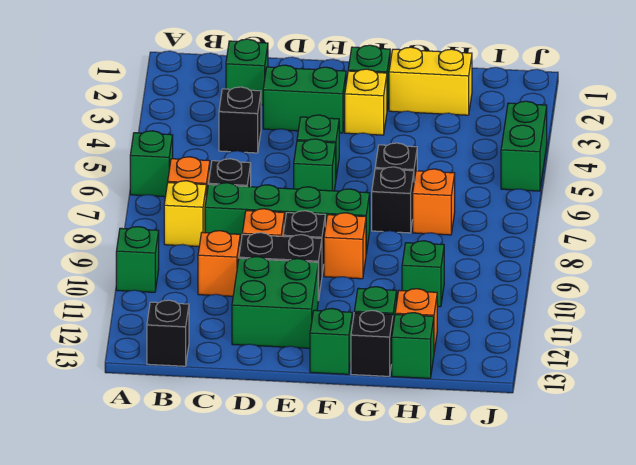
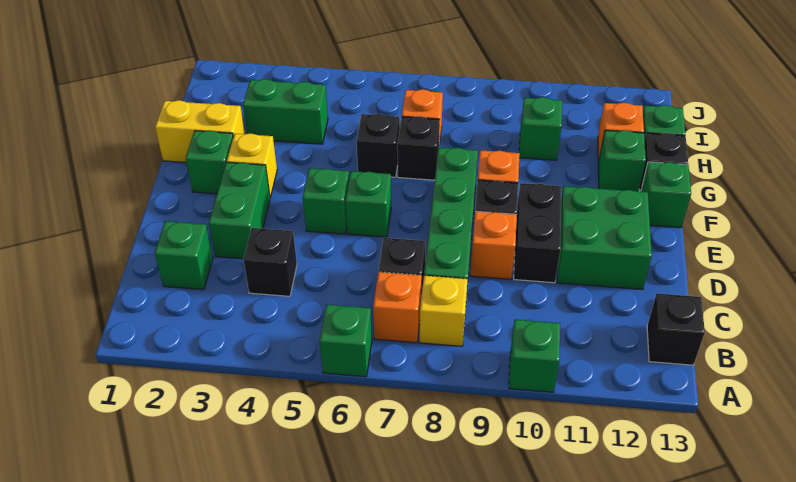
orange brick C10 level 1 -> none
yellow brick G2:H2 level 1 -> yellow brick G1:G2 level 1
green brick J4:J5 level 1 -> green brick H3:H4 level 1

